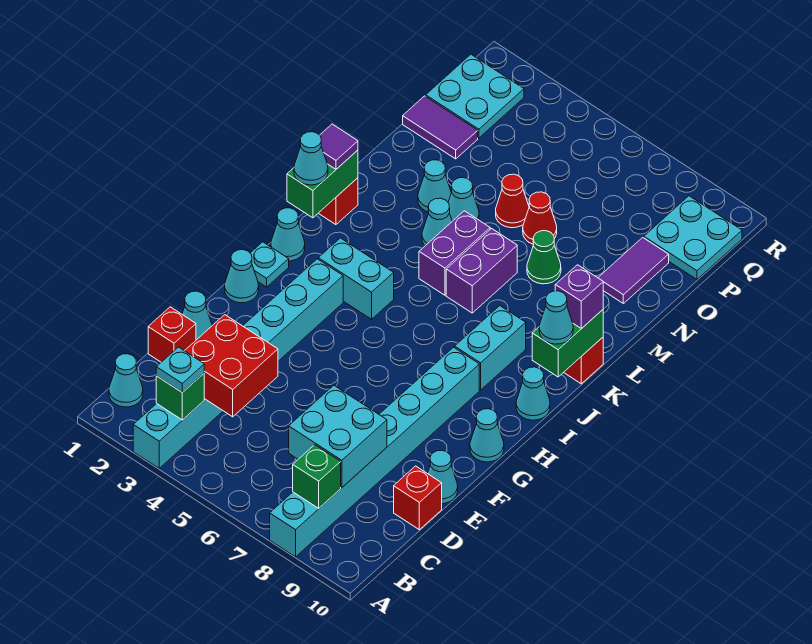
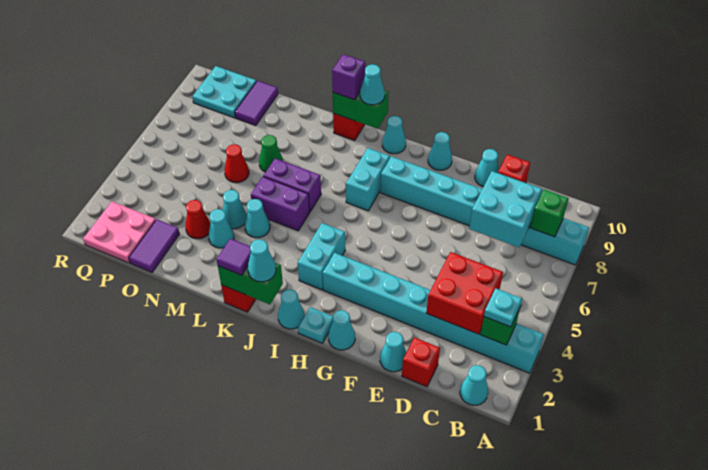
cyan brick I8:J8 level 1 -> cyan brick I7:I8 level 1
red cone N5 level 1 -> red cone N3 level 1
purple tile N9:O9 level 1 -> purple tile O9:O10 level 1
cyan plate P1:Q2 level 1 -> pink plate P1:Q2 level 1

